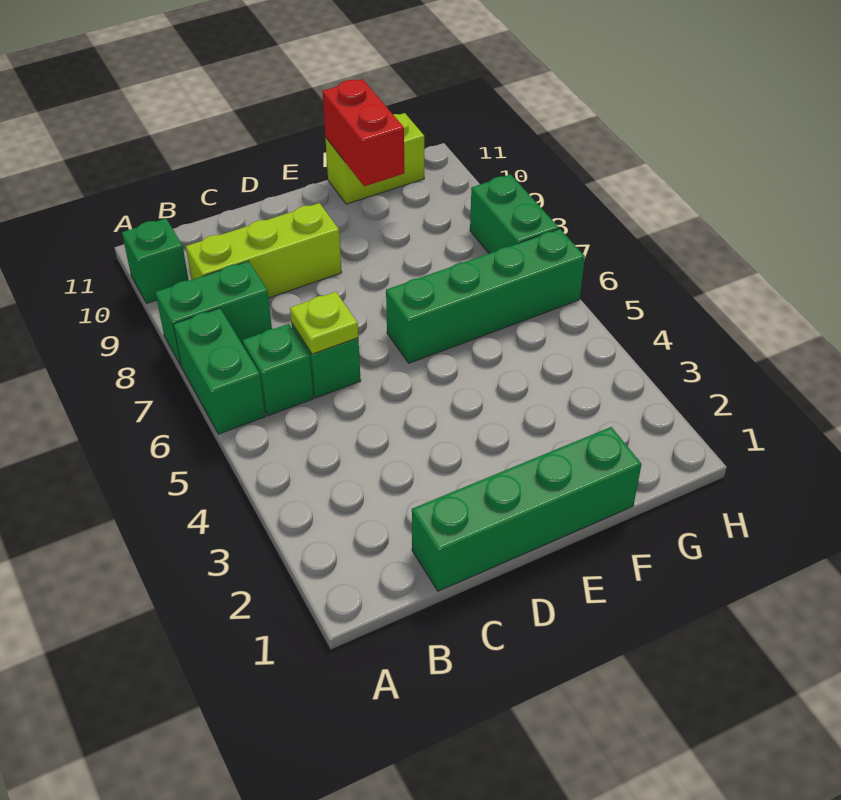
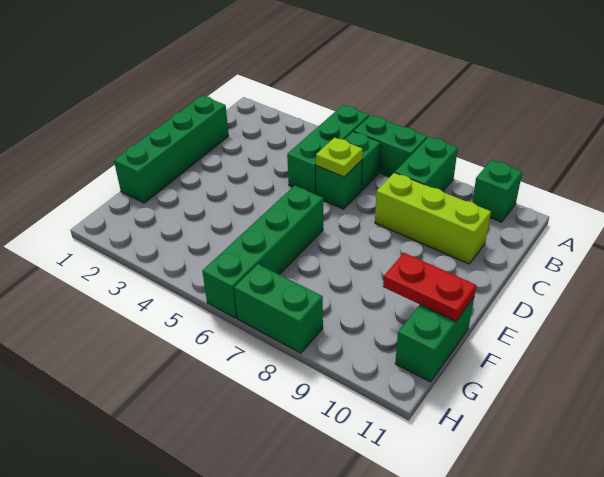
none -> green brick A5:C5 level 1
lime brick B9:D9 level 1 -> lime brick C8:C10 level 1
red brick F10:F11 level 2 -> red plate F10:F11 level 2
lime brick F11:G11 level 1 -> green brick F11:G11 level 1

